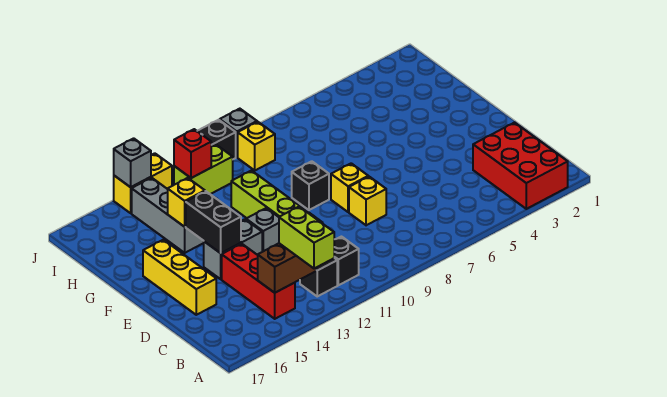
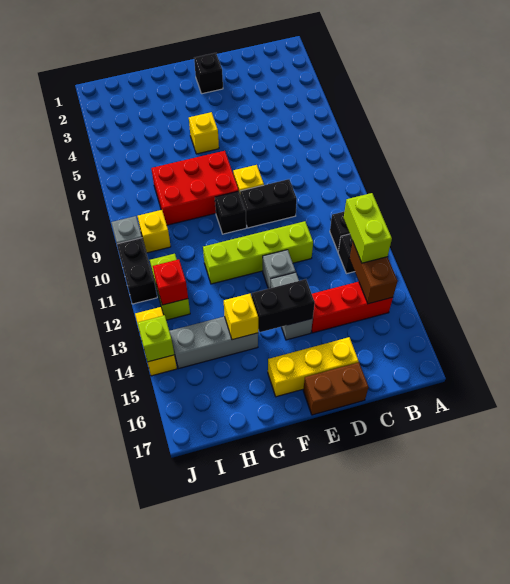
red brick A2:C3 level 1 -> red brick F7:H8 level 1
lime brick A13:B13 level 3 -> lime brick B12:B13 level 3
yellow brick D8 level 1 -> yellow brick F5 level 1
none -> black brick D9:E9 level 1
none -> brown brick D17:E17 level 1
none -> black brick E2 level 1
grey brick J14 level 2 -> lime brick J14 level 2

